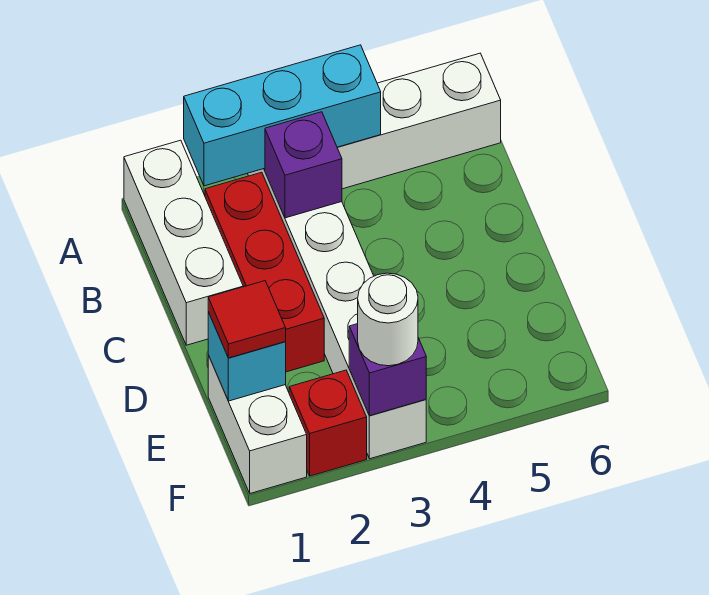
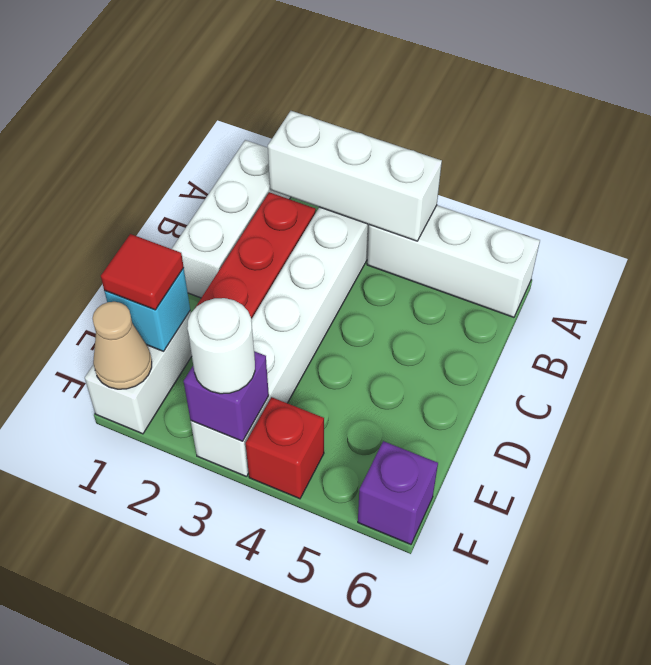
cyan brick A2:A4 level 2 -> white brick A2:A4 level 2
purple brick B3 level 2 -> purple brick F6 level 1
none -> tan cone F1 level 2
red brick F2 level 1 -> red brick F4 level 1

